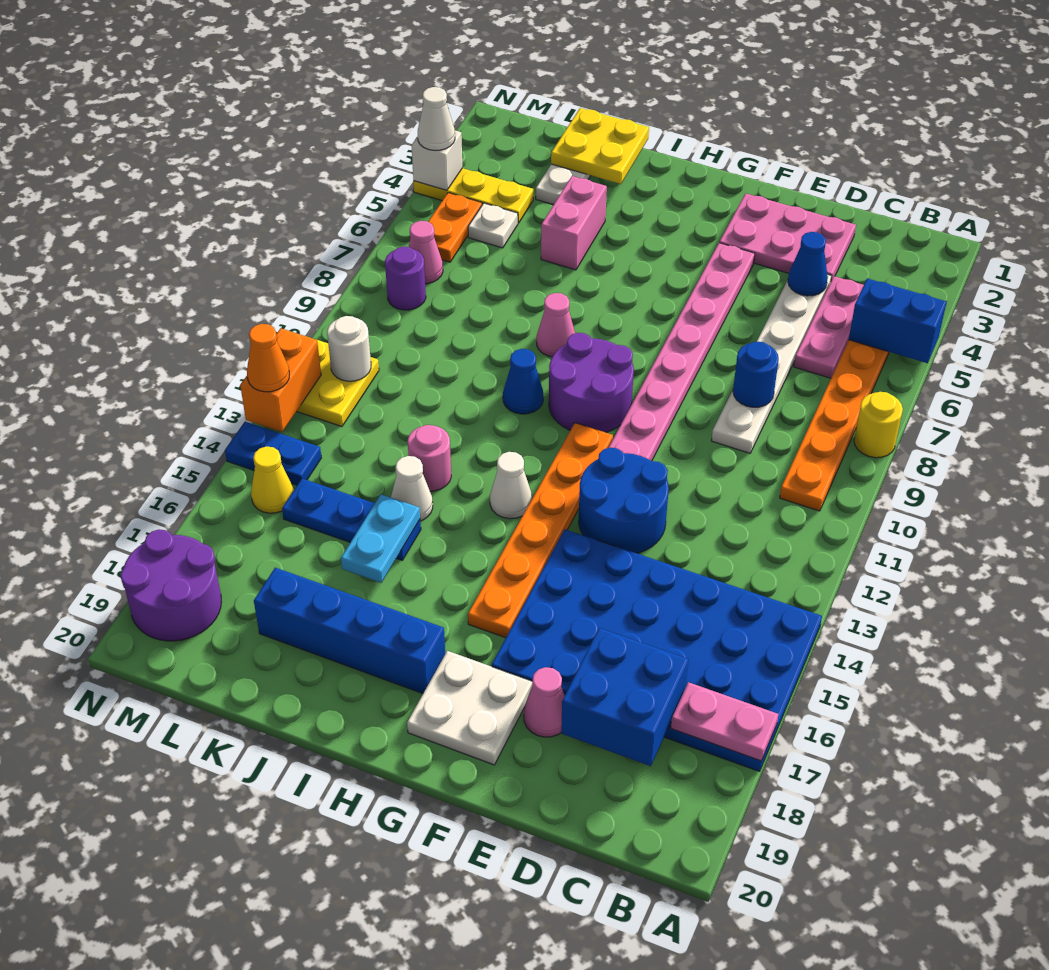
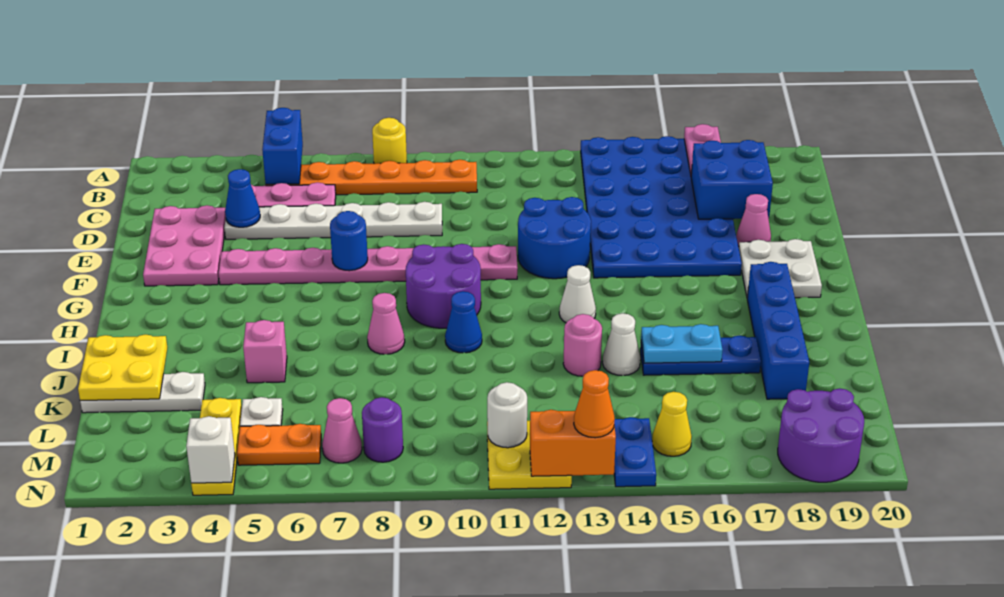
blue round brick D8 level 2 -> blue round brick F7 level 2
orange plate G11:G16 level 1 -> none
pink brick J4:J5 level 1 -> pink brick J5 level 1
blue plate J15:L15 level 1 -> blue plate J15:J17 level 1
white cone N4 level 3 -> none

